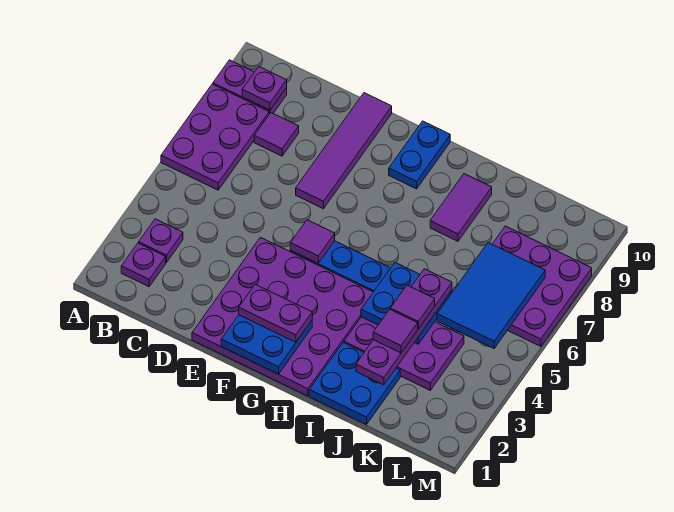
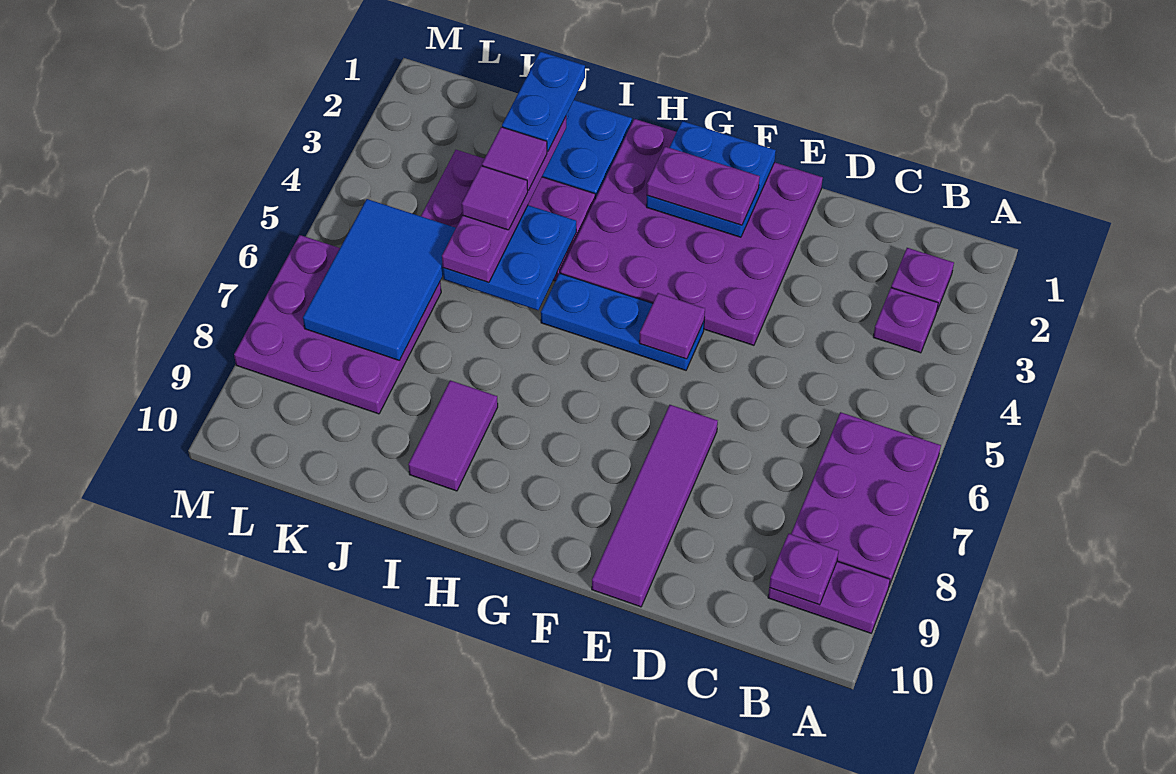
purple tile C8 level 1 -> none
blue plate G9:G10 level 1 -> blue plate J1:J2 level 4

